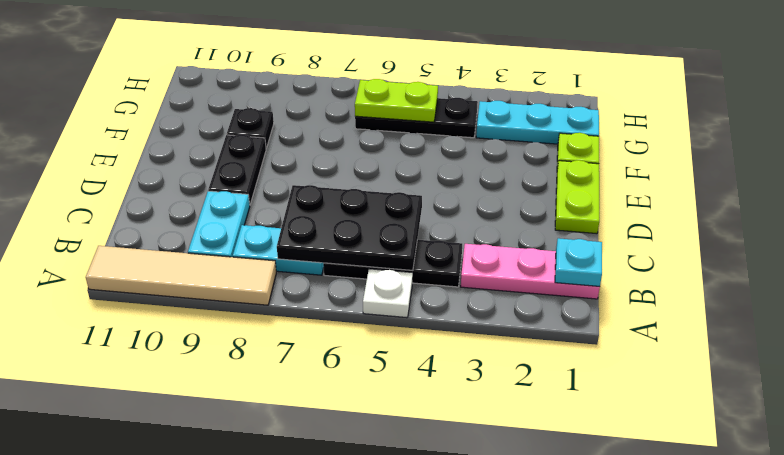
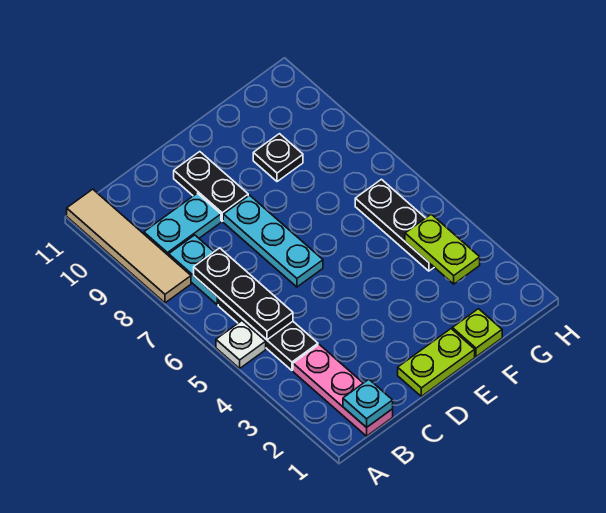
black plate B5:C7 level 2 -> black plate B5:B7 level 2
black plate D9:E9 level 1 -> black plate D9:D10 level 1
cyan plate G1:G3 level 1 -> cyan plate D6:D8 level 1
lime plate G5:G6 level 2 -> lime plate G3:G4 level 2

